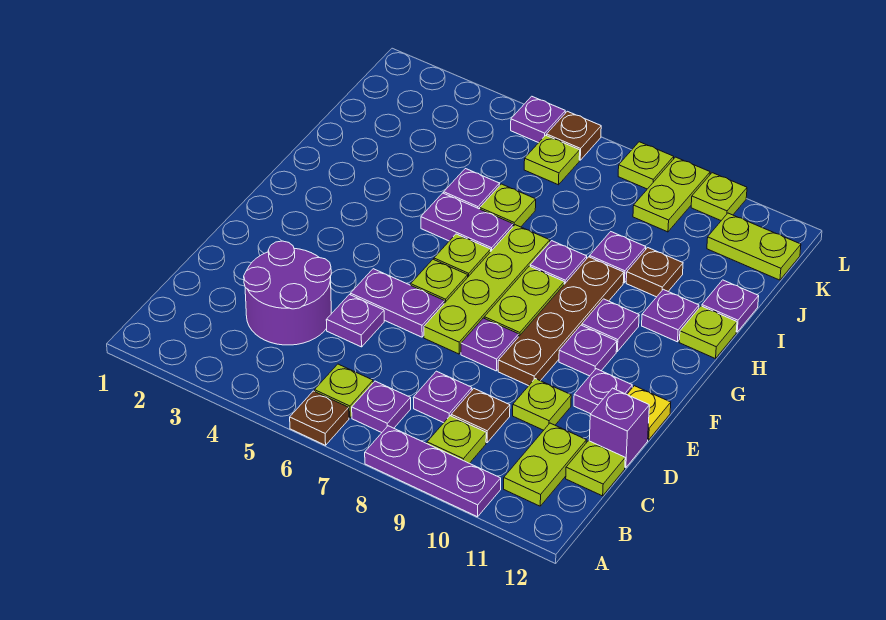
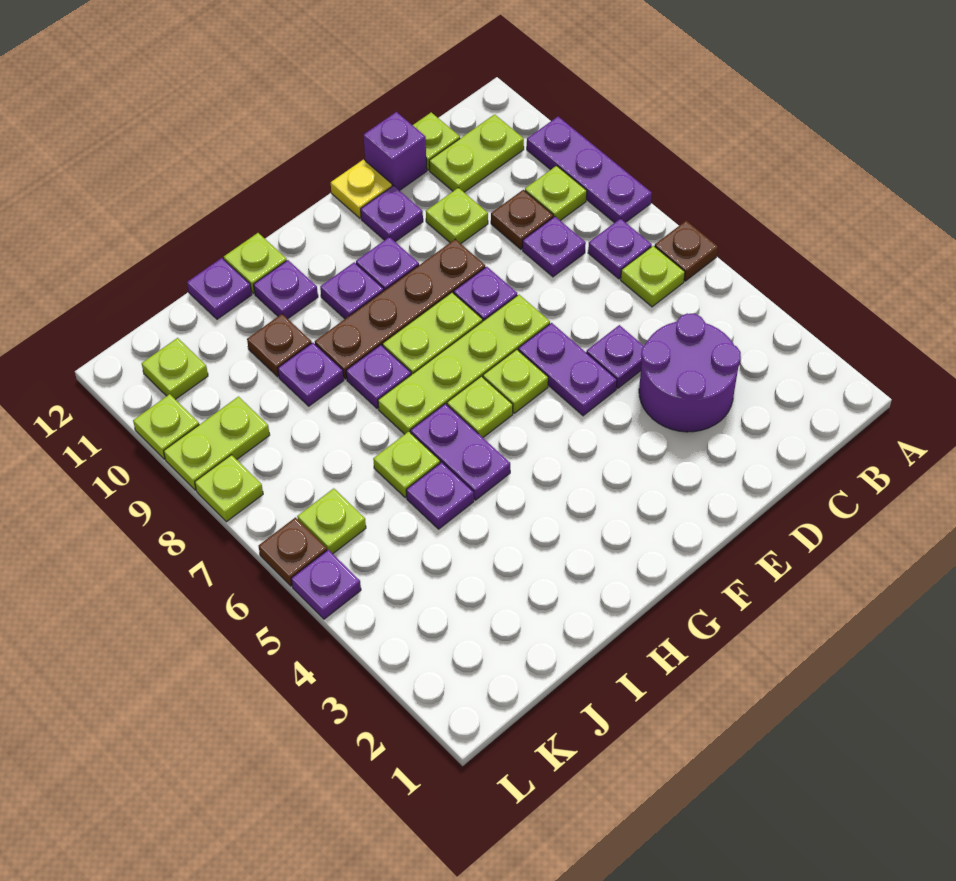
lime plate K11:K12 level 1 -> lime plate K11 level 1

